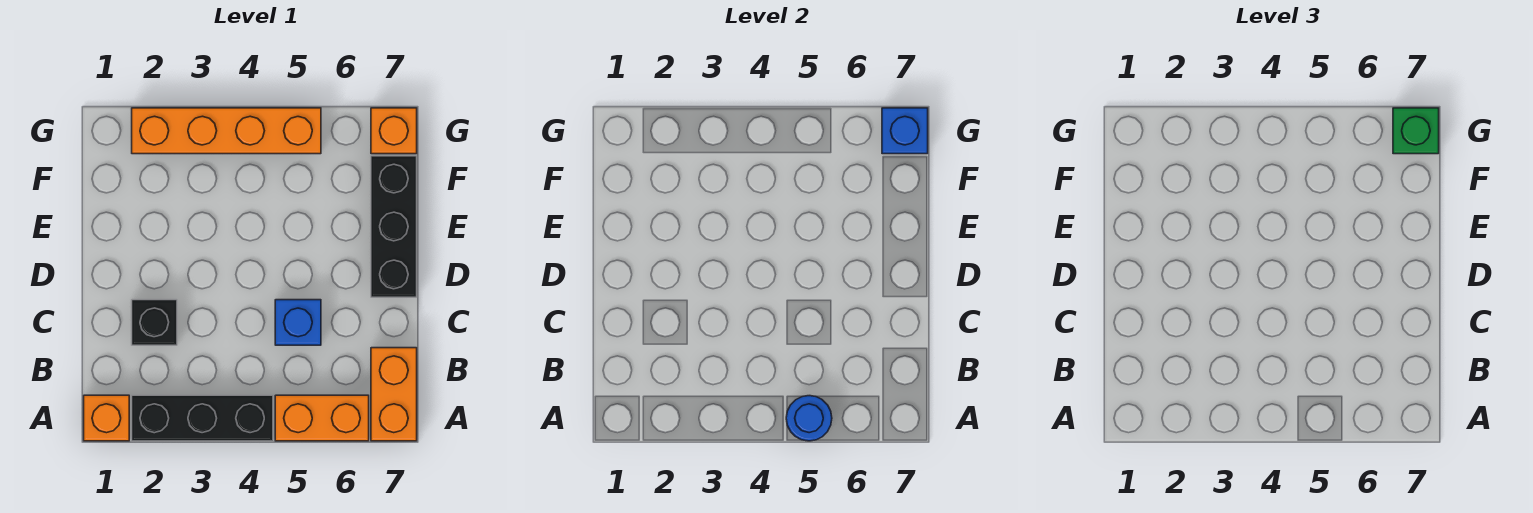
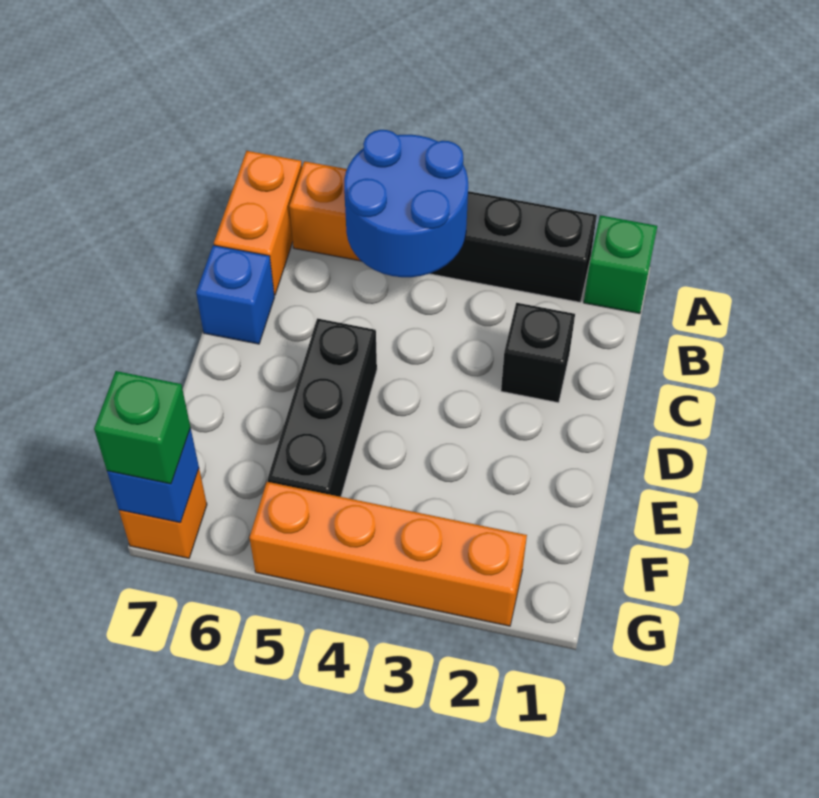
orange brick A1 level 1 -> green brick A1 level 1
blue round brick A5 level 2 -> blue round brick A4:B5 level 2
blue brick C5 level 1 -> blue brick C7 level 1
black brick D7:F7 level 1 -> black brick D5:F5 level 1

